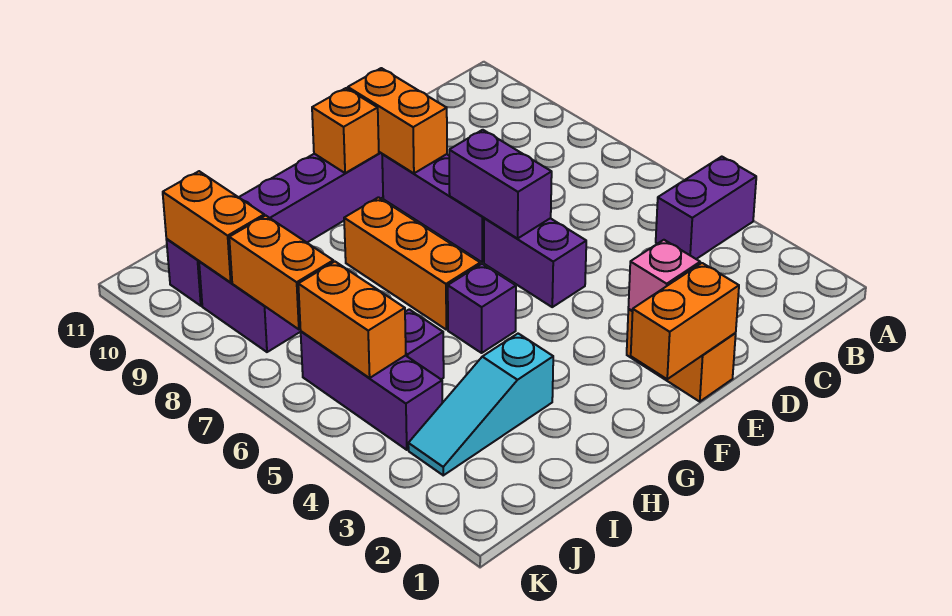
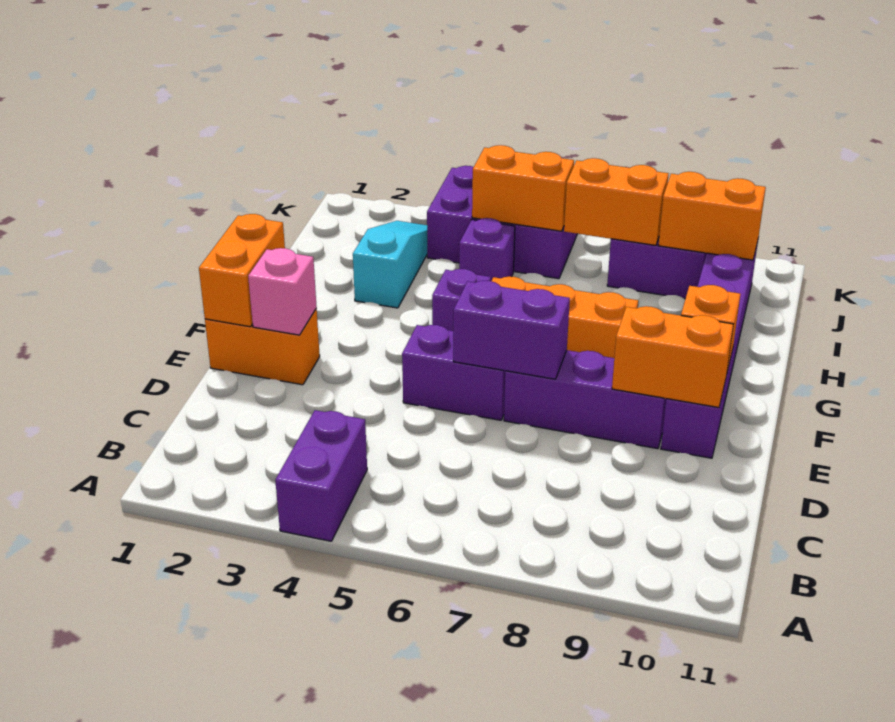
purple brick J4:J6 level 1 -> purple brick J4:K6 level 1

